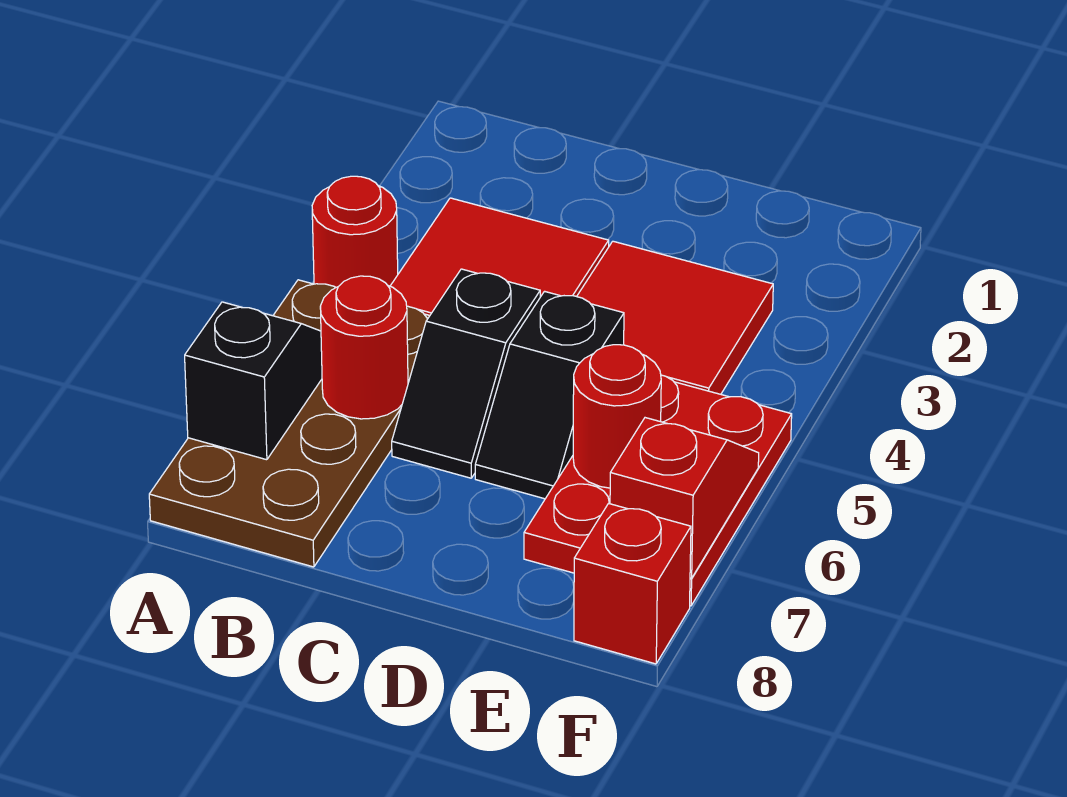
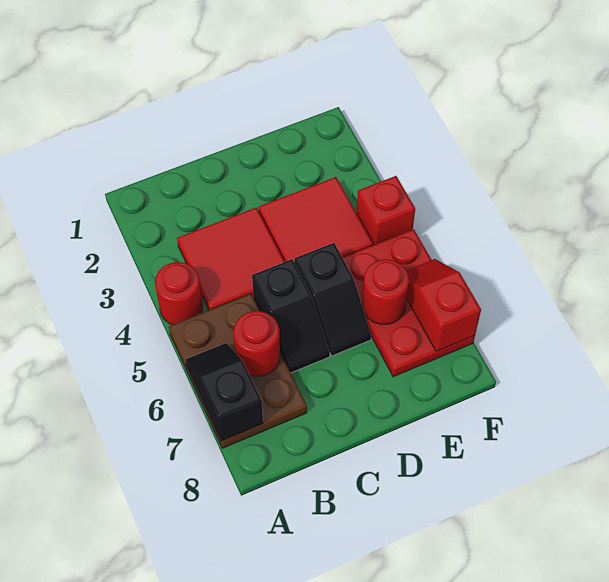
brown plate A5:B8 level 1 -> brown plate A5:B7 level 1
red brick F8 level 1 -> red brick F4 level 1

